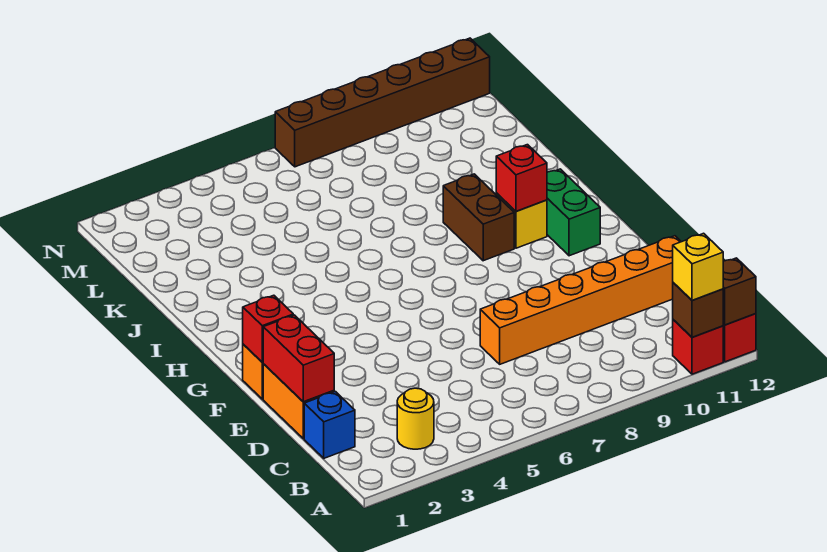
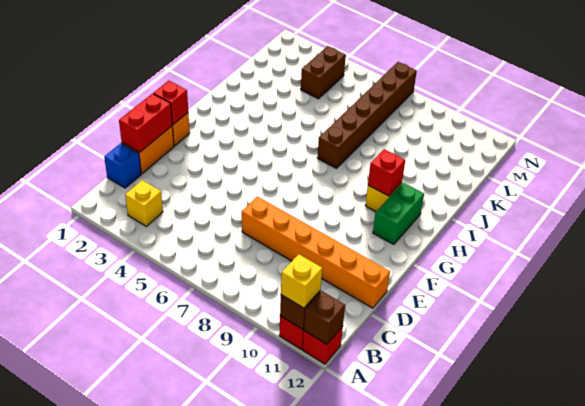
yellow round brick B3 level 1 -> yellow brick B3 level 1
brown brick H9:I9 level 1 -> brown brick L4:M4 level 1
brown brick N7:N12 level 1 -> brown brick I7:N7 level 1

